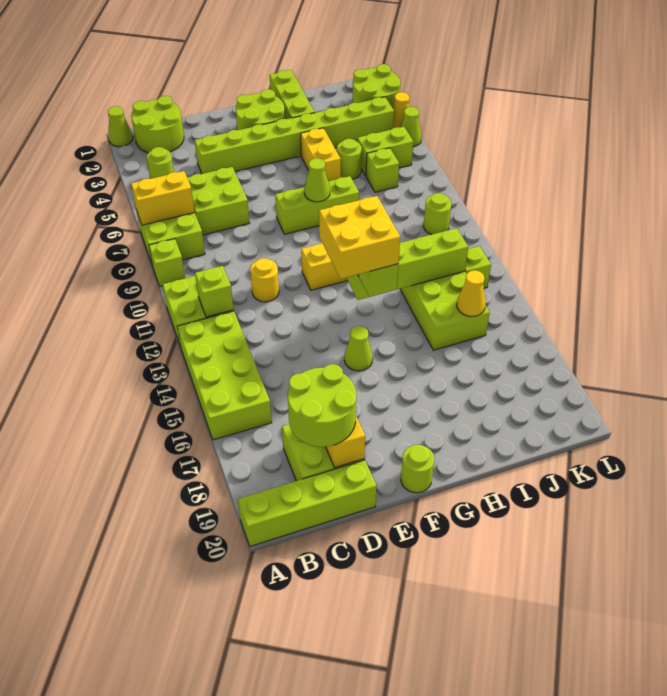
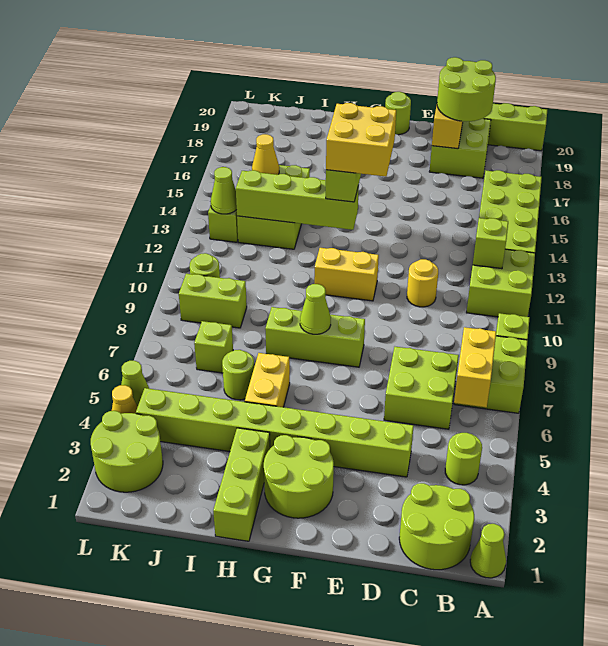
yellow brick A7:B7 level 2 -> yellow brick B6:B7 level 2
lime cone F15 level 1 -> lime cone K13 level 2
lime brick J6:K6 level 1 -> lime brick J9:K9 level 1

